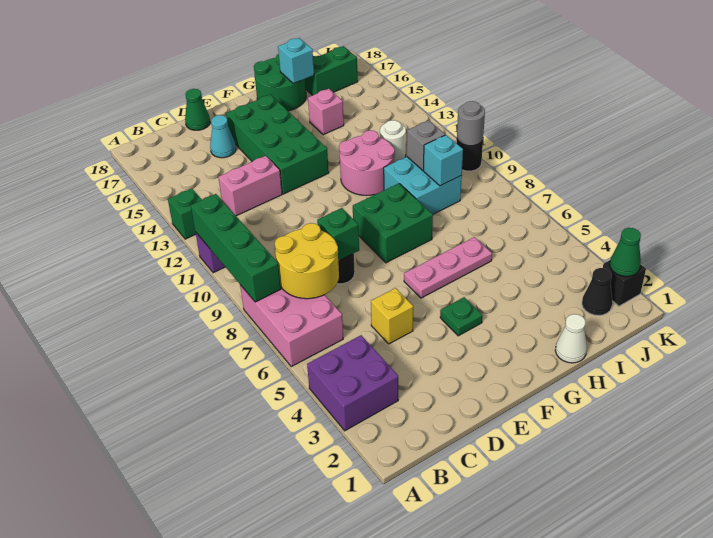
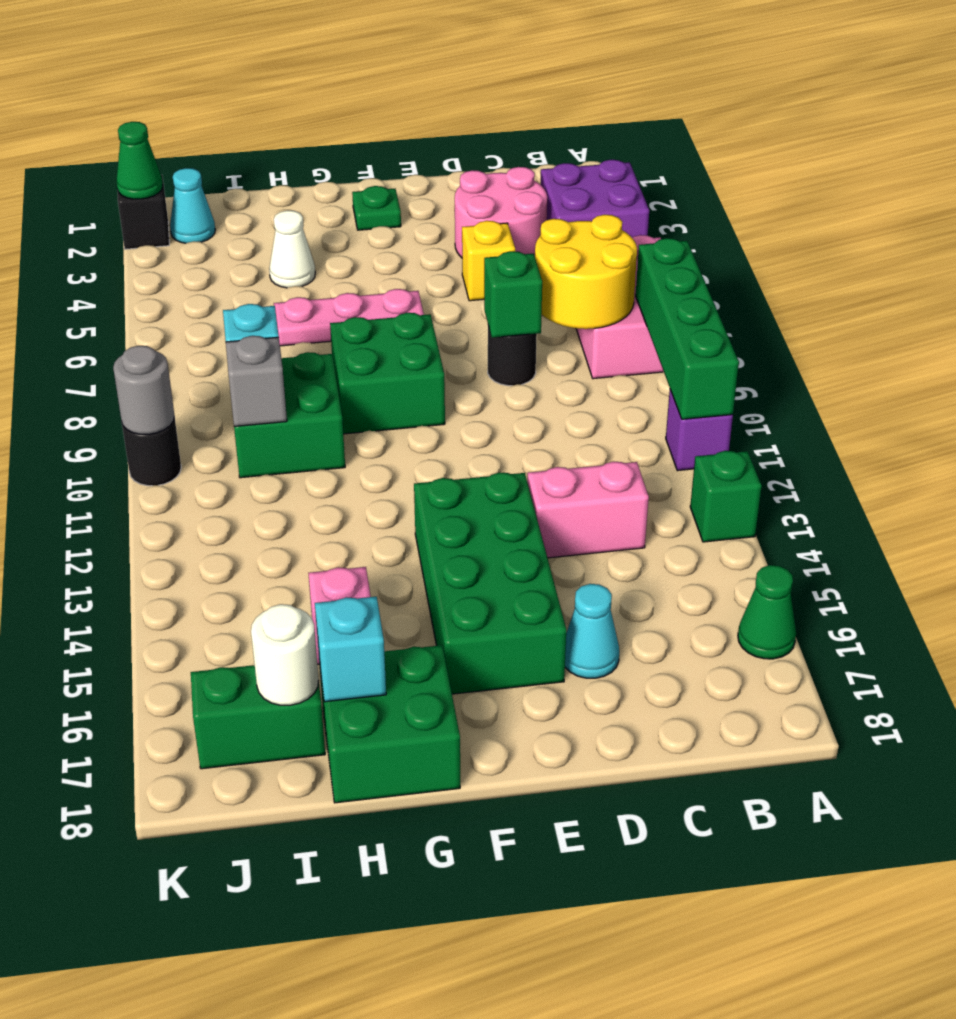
green cone D18 level 1 -> green cone A16 level 1
green plate F4 level 1 -> green plate F2 level 1
pink round brick G11:H12 level 1 -> pink round brick C3:D4 level 1
green round brick G17:H18 level 1 -> green brick G17:H18 level 1
white cone H1 level 1 -> white cone H4 level 1
cyan brick H9:I10 level 1 -> green brick H9:I10 level 1
white round brick I12 level 1 -> white round brick I17 level 2
black cone J2 level 1 -> cyan cone J2 level 1

